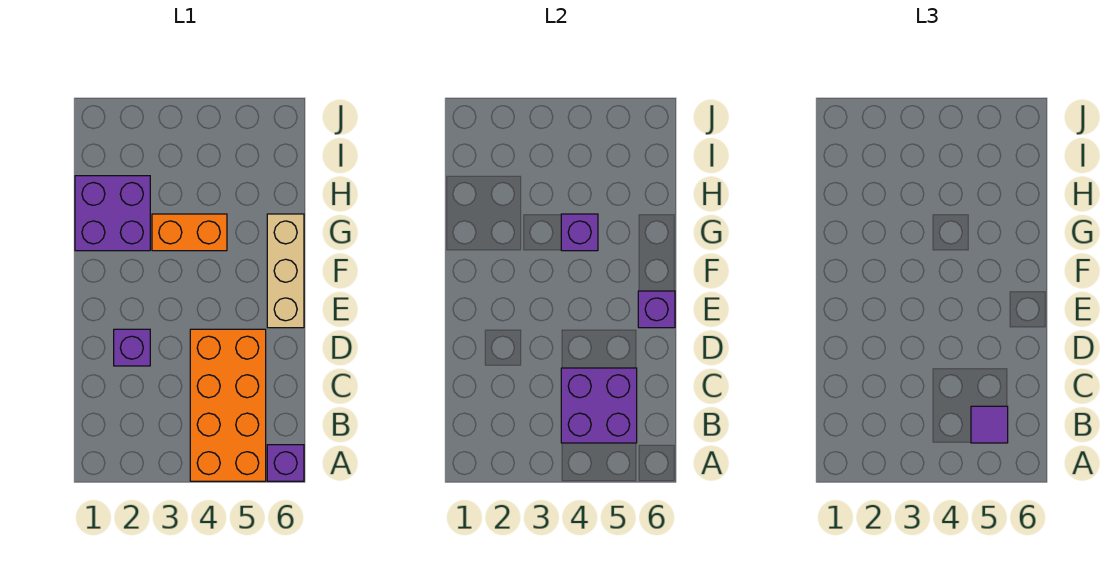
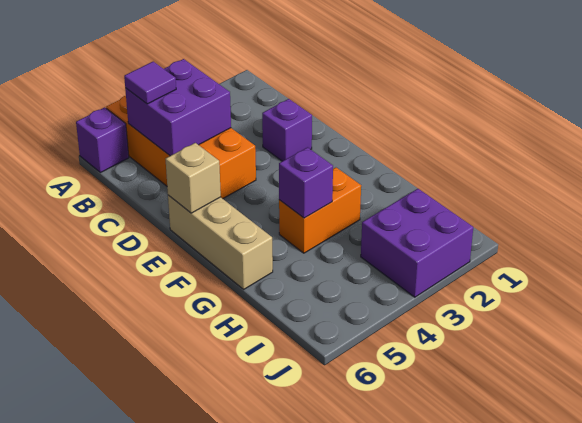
purple brick E6 level 2 -> tan brick E6 level 2
purple brick G1:H2 level 1 -> purple brick I2:J3 level 1

